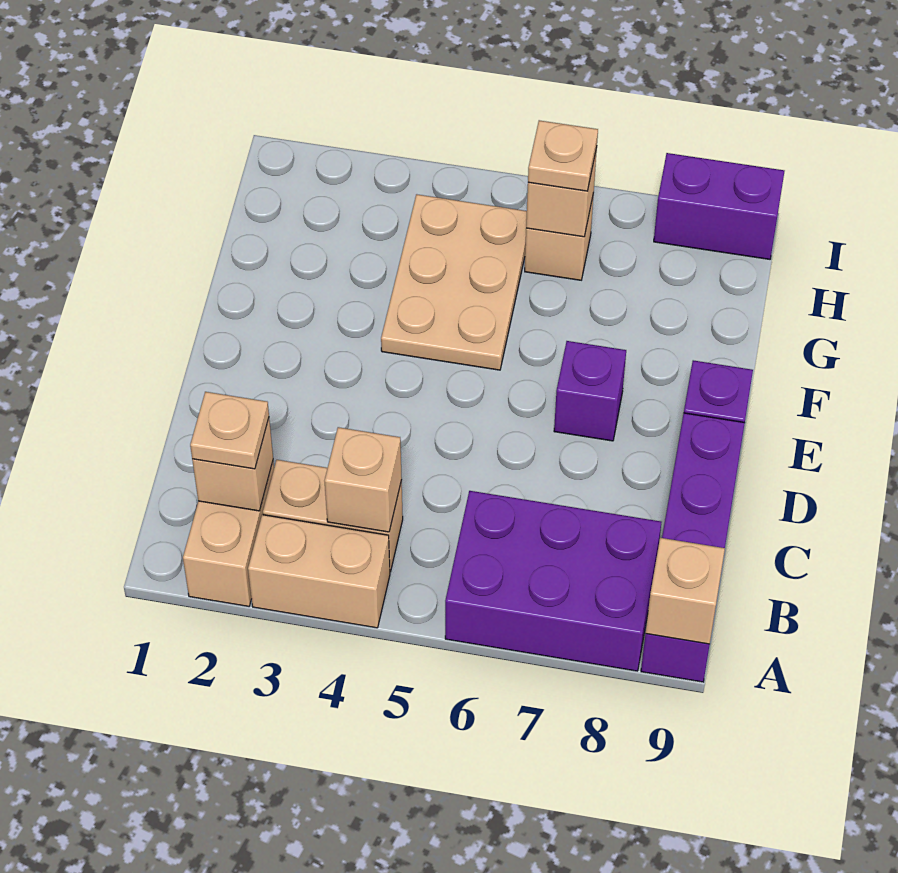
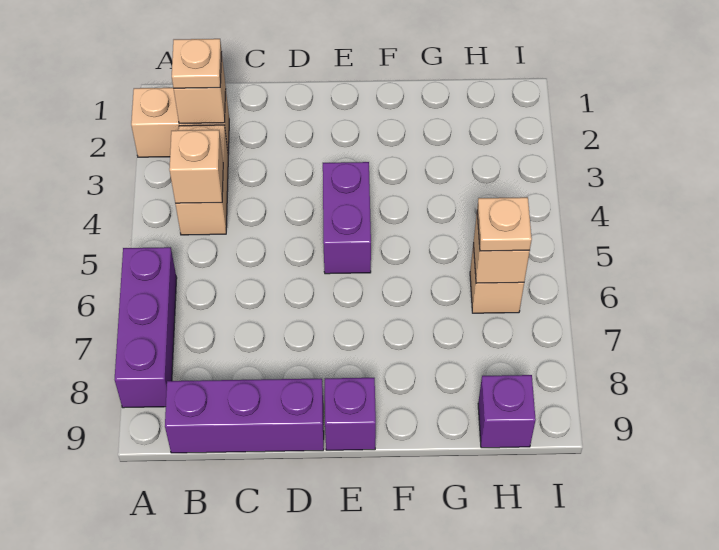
tan brick A3:A4 level 1 -> none
purple brick A6:B8 level 1 -> purple brick A6:A8 level 1
purple brick A9:D9 level 1 -> purple brick B9:D9 level 1
tan brick A9 level 2 -> none
purple brick E7 level 1 -> purple brick H9 level 1
tan plate F4:H5 level 1 -> none
purple brick I8:I9 level 1 -> purple brick E4:E5 level 1

